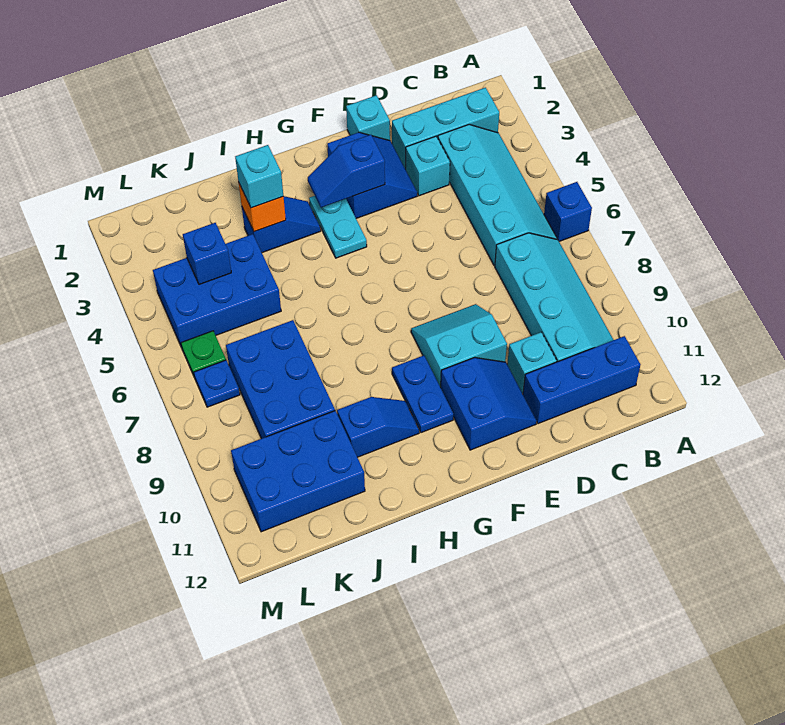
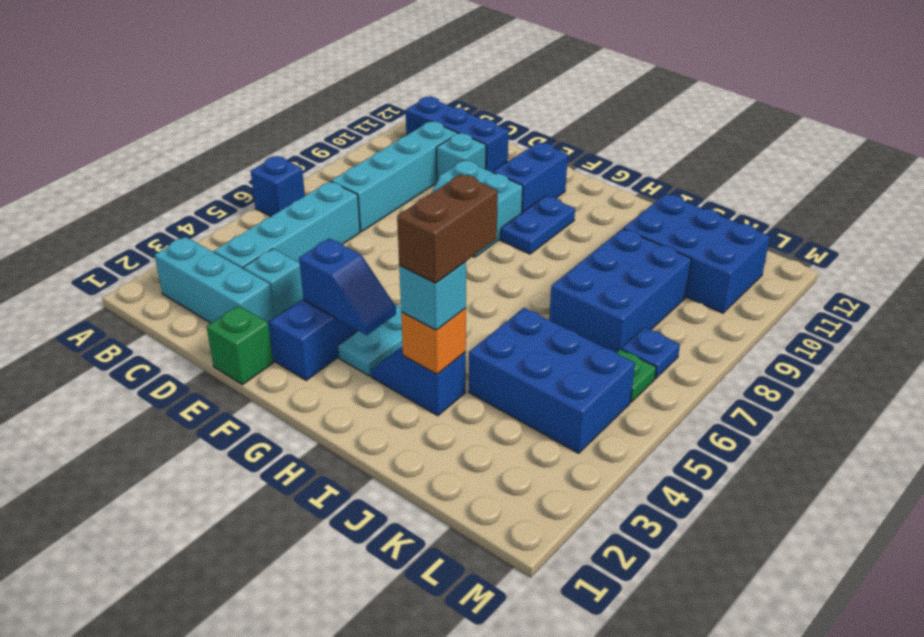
cyan brick E1 level 1 -> green brick E1 level 1
blue slope H10:I10 level 1 top I -> none
none -> brown brick I3:I4 level 4
blue brick K4 level 2 -> none

